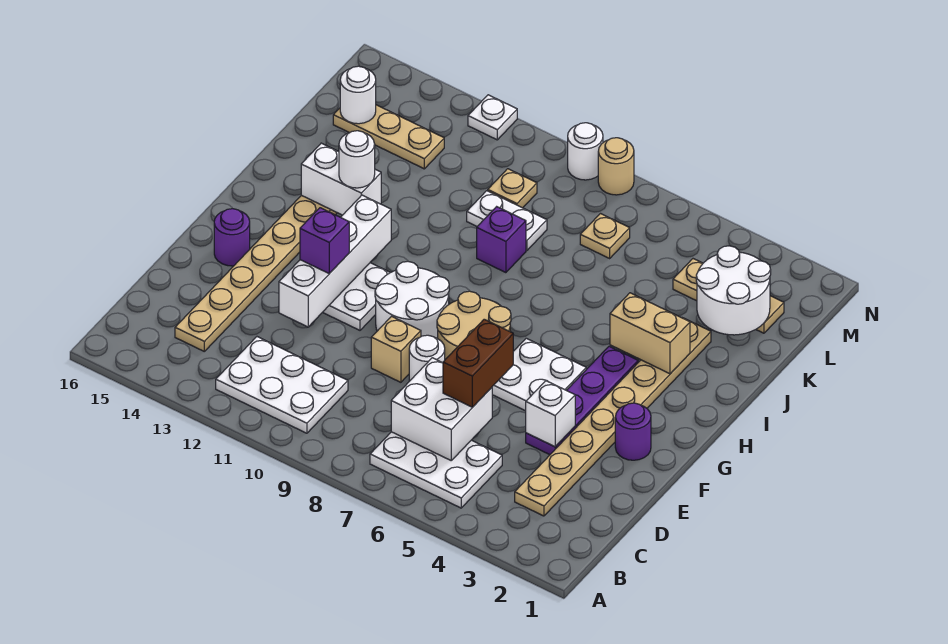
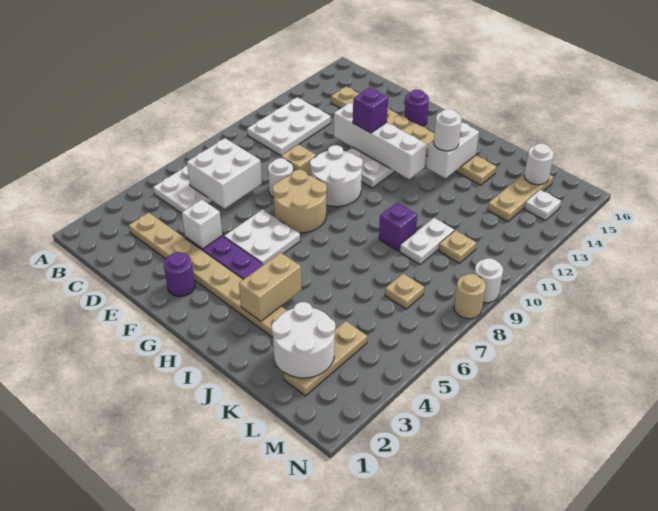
brown brick D6:E6 level 3 -> none
white plate N12 level 1 -> white plate M14 level 1

